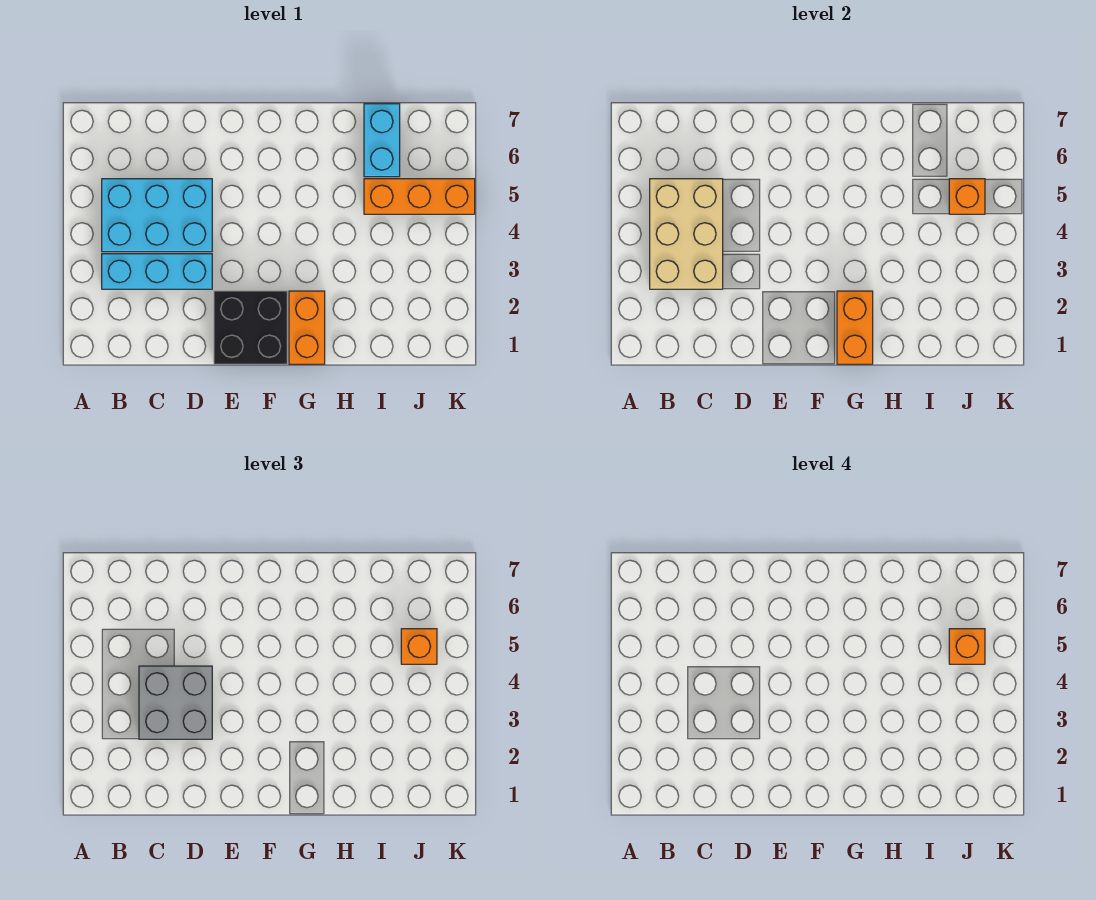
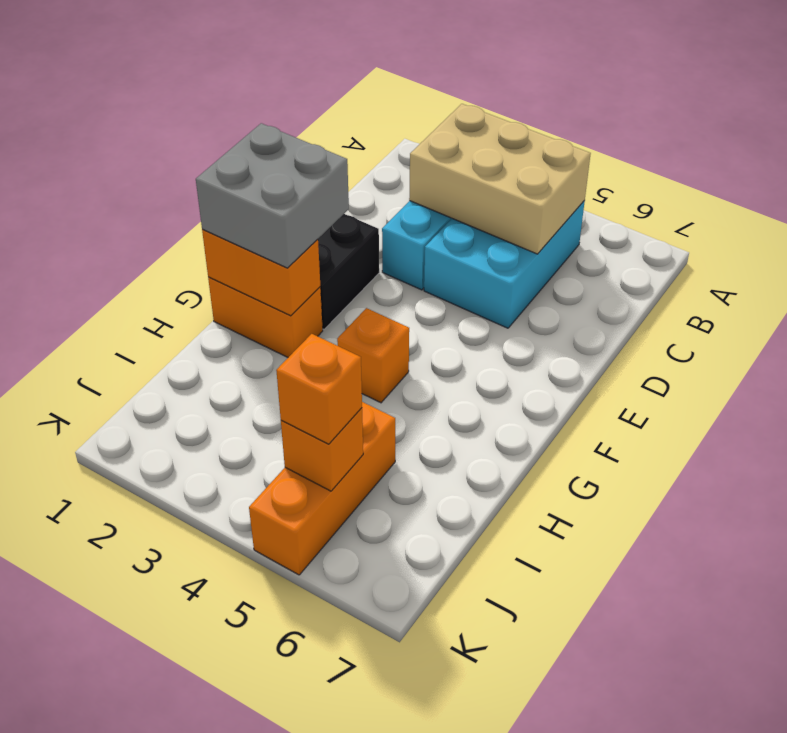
grey brick C3:D4 level 3 -> grey brick F1:G2 level 3
cyan brick I6:I7 level 1 -> none
orange brick J5 level 4 -> orange brick G4 level 1

